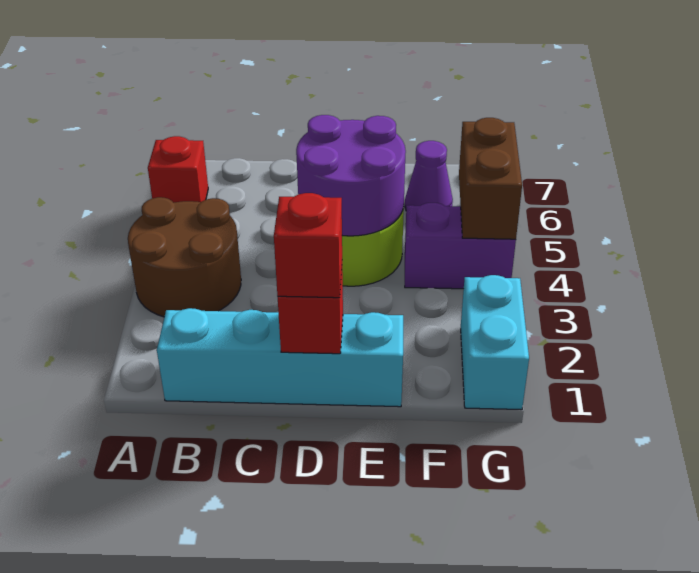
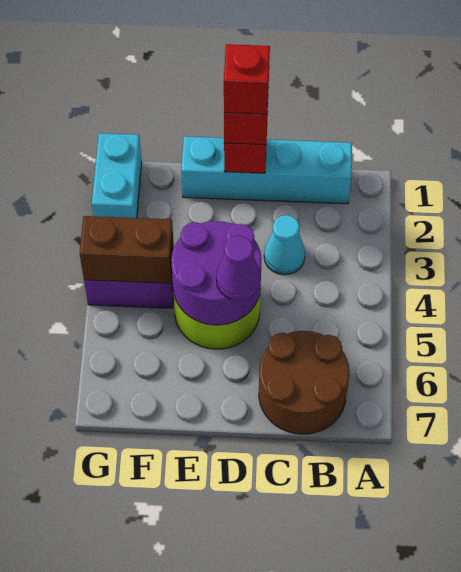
brown round brick A3:B4 level 1 -> brown round brick B6:C7 level 1
red brick A6 level 1 -> red brick D1 level 4
none -> cyan cone C3 level 1
purple cone F6 level 1 -> purple cone D5 level 3
brown brick G4:G5 level 2 -> brown brick F4:G4 level 2

